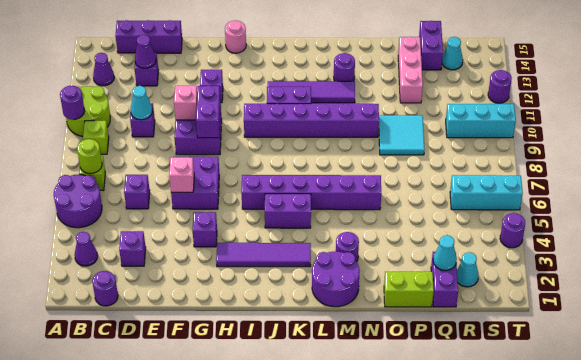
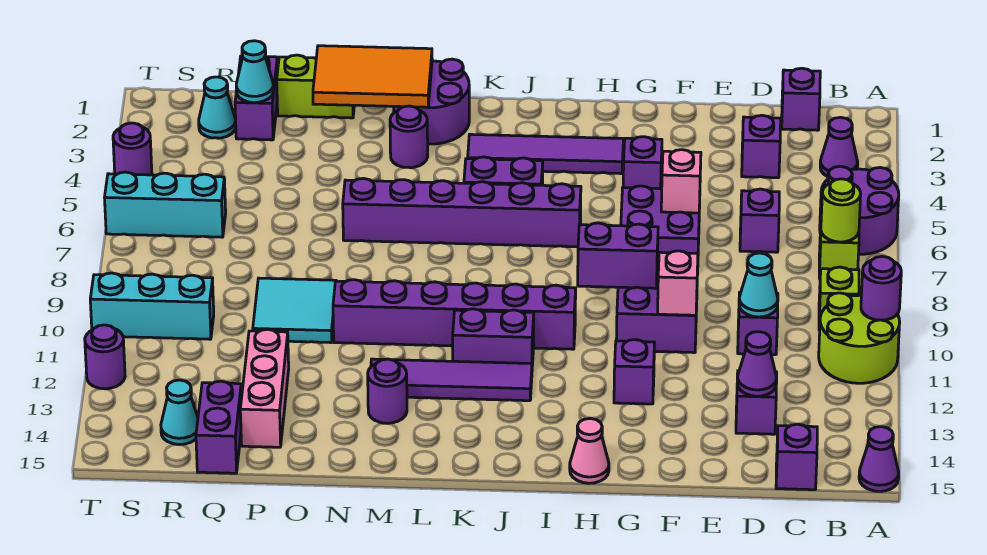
purple cone B13 level 1 -> purple cone A15 level 1
purple round brick C1 level 1 -> purple brick C1 level 1
purple brick C15:E15 level 1 -> purple brick C15 level 1
purple brick G9:G10 level 2 -> purple brick G9:H9 level 2
pink round brick H15 level 1 -> pink cone H15 level 1
none -> orange tile M1:O2 level 2

